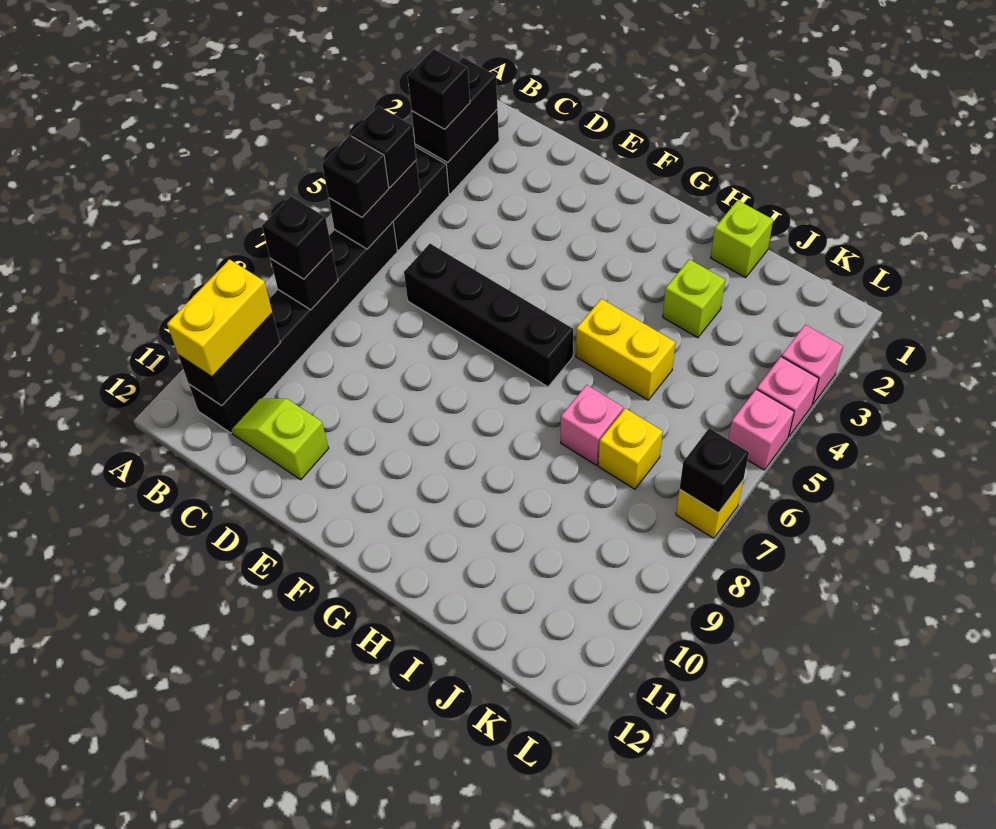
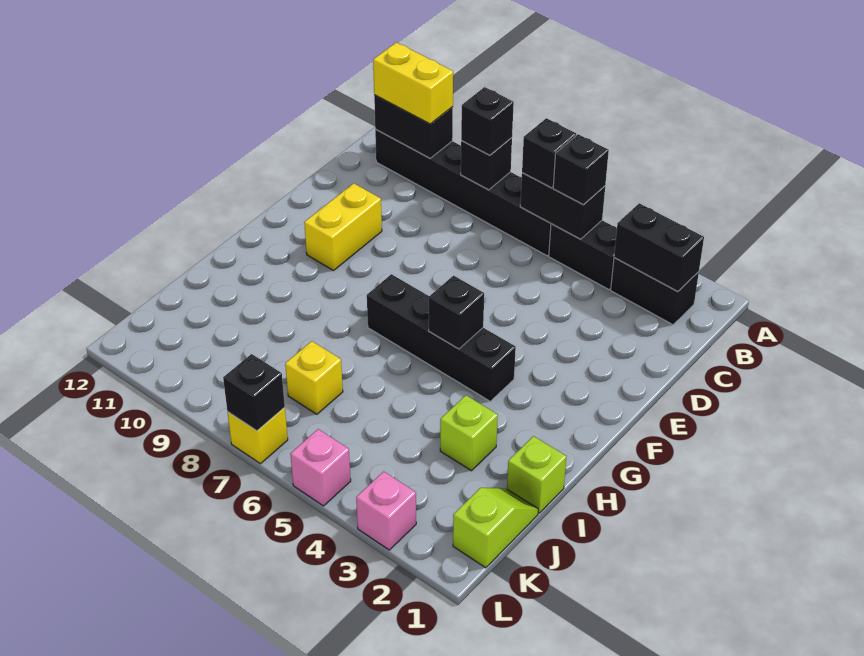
black brick B3 level 3 -> black brick G5 level 2
lime slope C11:D11 level 1 top D -> lime slope J1:K1 level 1 top K
black brick D6:G6 level 1 -> black brick G4:G7 level 1
yellow brick H5:I5 level 1 -> yellow brick E10:F10 level 1
pink brick I7 level 1 -> none
pink brick L4 level 1 -> none

